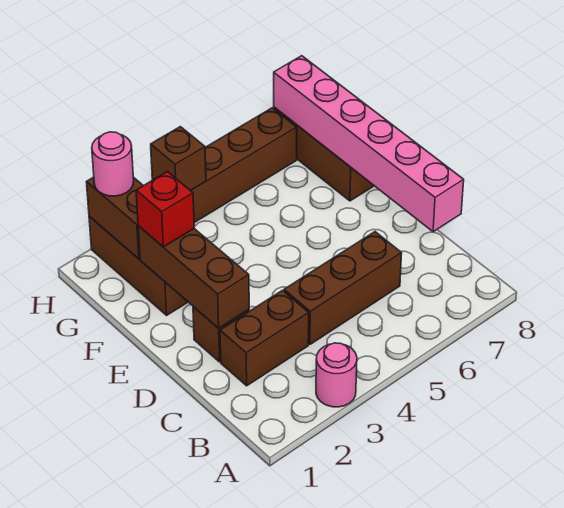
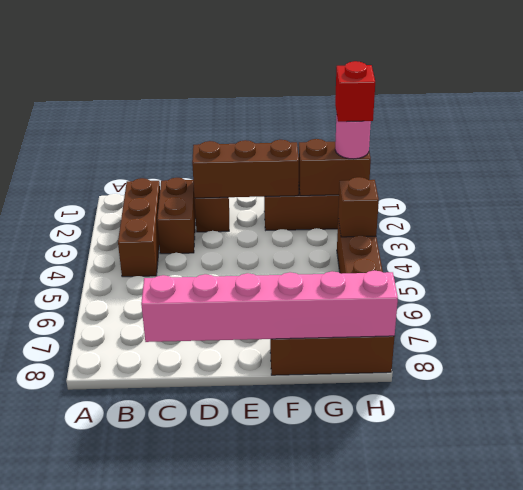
pink round brick A3 level 1 -> none
brown brick C4:C6 level 1 -> brown brick B2:B4 level 1
red brick F2 level 3 -> red brick H2 level 4

